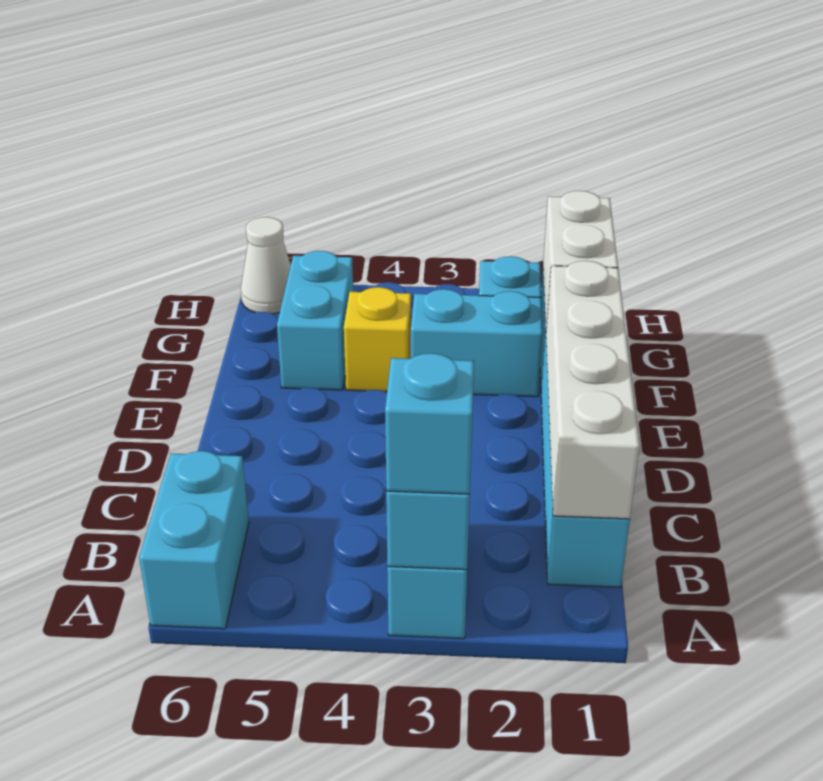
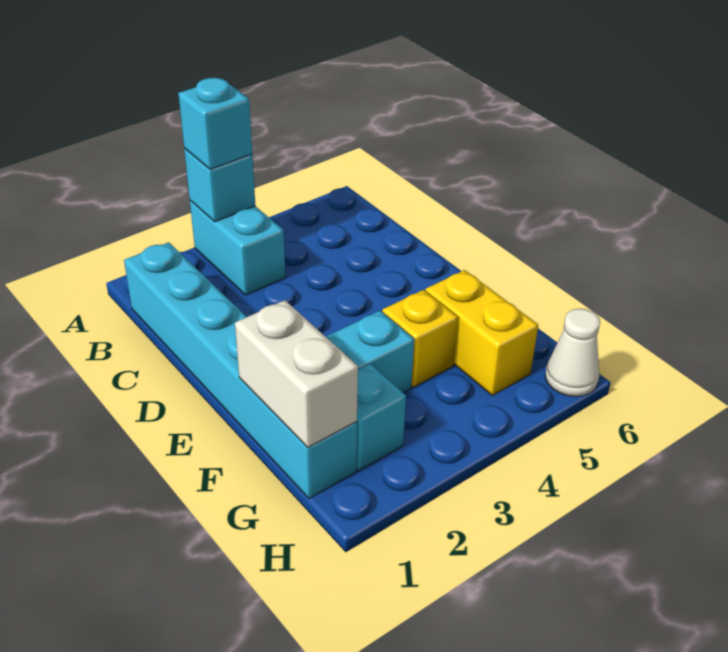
cyan brick A6:B6 level 1 -> none
white brick B1:E1 level 2 -> none
cyan brick F5:G5 level 1 -> yellow brick F5:G5 level 1

